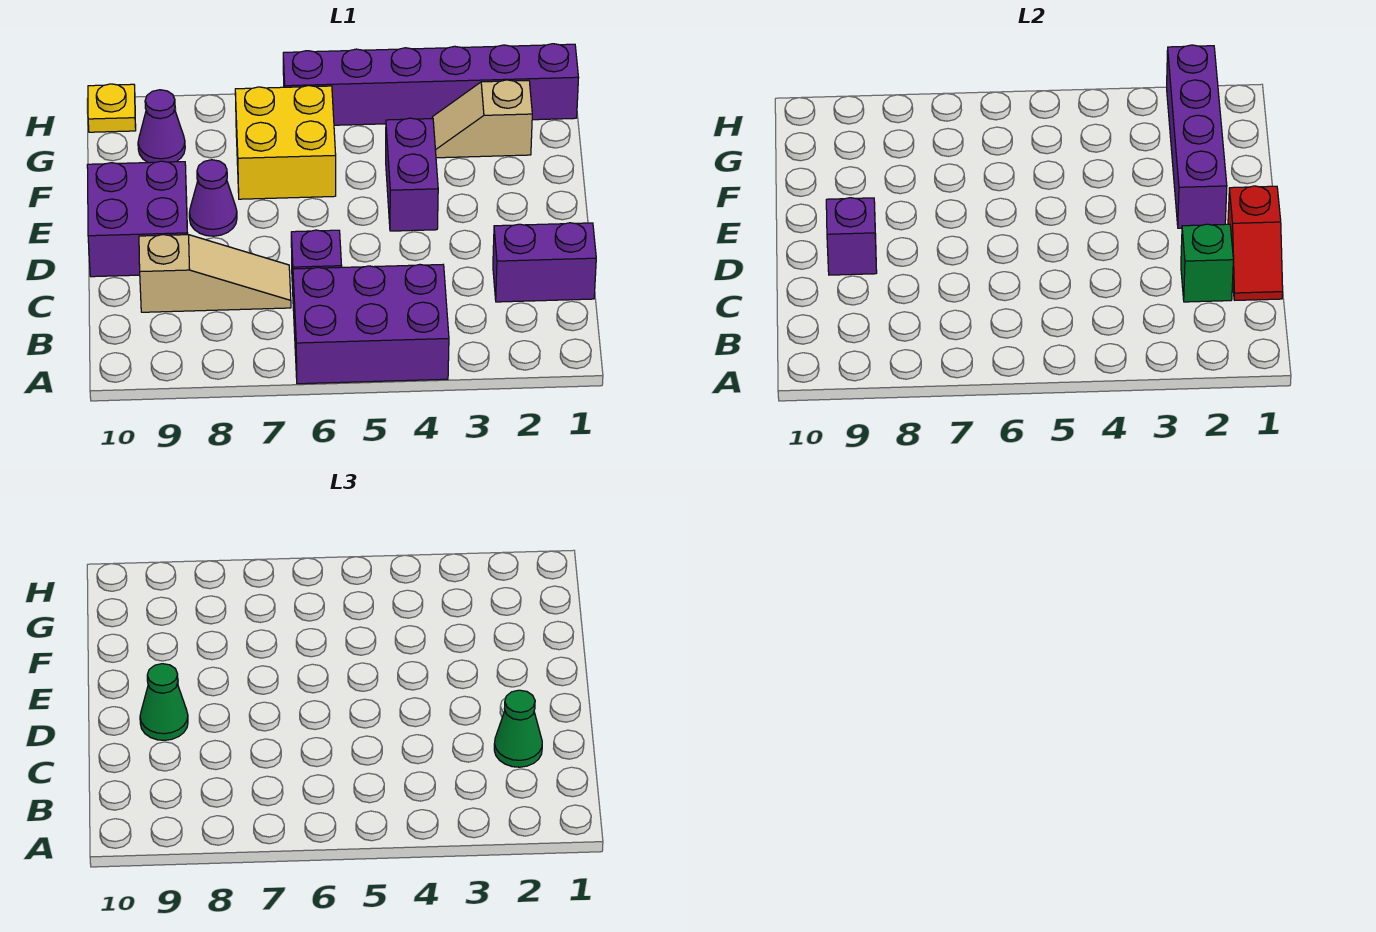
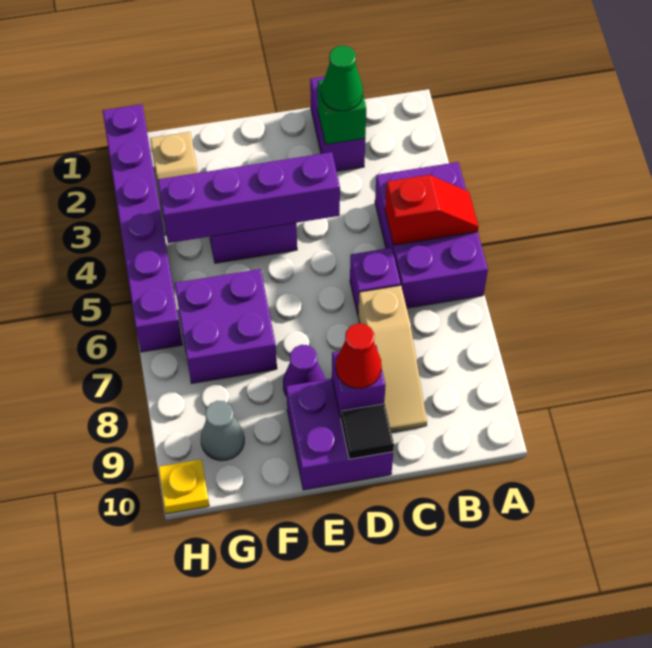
red slope C1:D1 level 2 top D -> red slope A5:B5 level 2 top B
tan slope C7:C9 level 1 top 9 -> tan slope C7:C9 level 1 top 7
green cone D9 level 3 -> red cone D9 level 3
none -> black tile D10 level 2
purple brick E2:H2 level 2 -> purple brick D4:G4 level 2
yellow brick F6:G7 level 1 -> purple brick F6:G7 level 1
purple cone G9 level 1 -> grey cone G9 level 1

